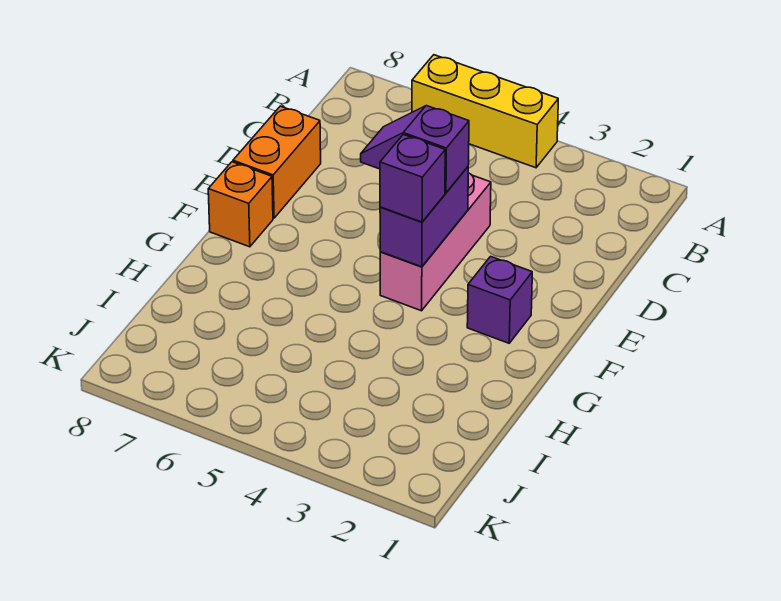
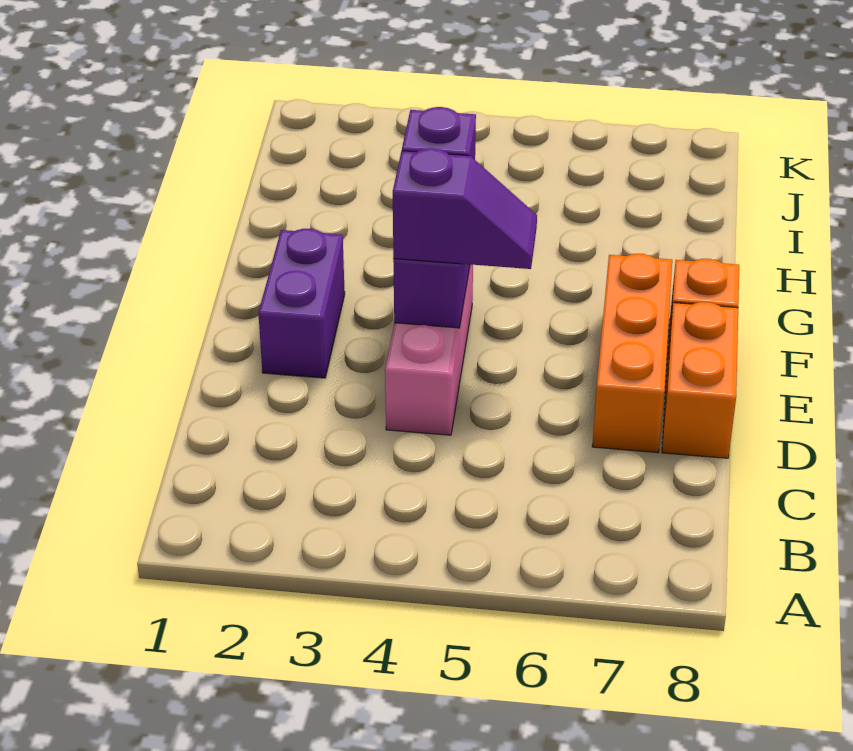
yellow brick A4:A6 level 1 -> none
none -> orange brick D7:F7 level 1
purple brick F2 level 1 -> purple brick E2:F2 level 1

